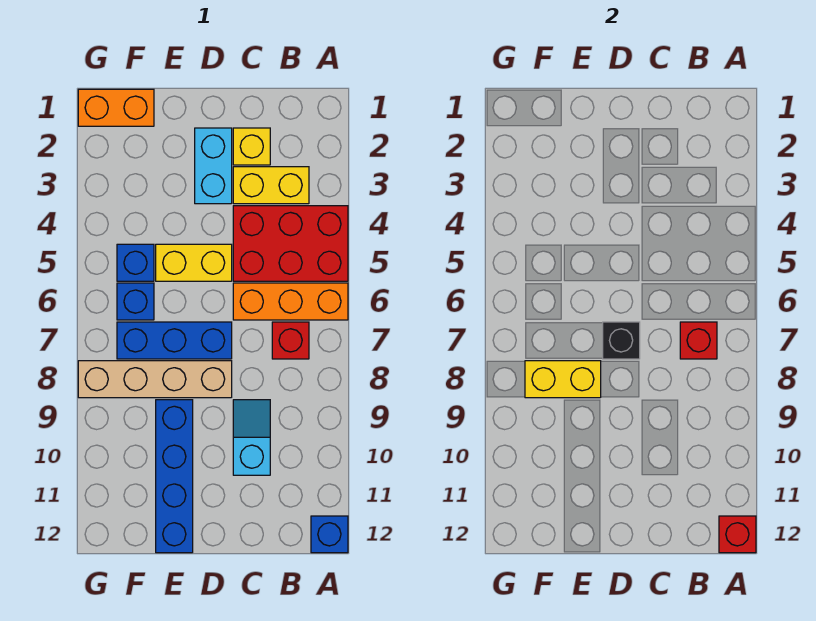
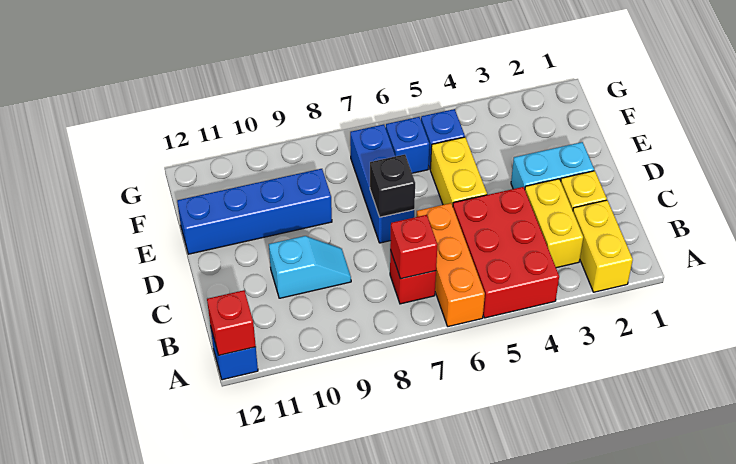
tan brick D8:G8 level 1 -> none
yellow brick E8:F8 level 2 -> yellow brick A2:B2 level 1
orange brick F1:G1 level 1 -> none

